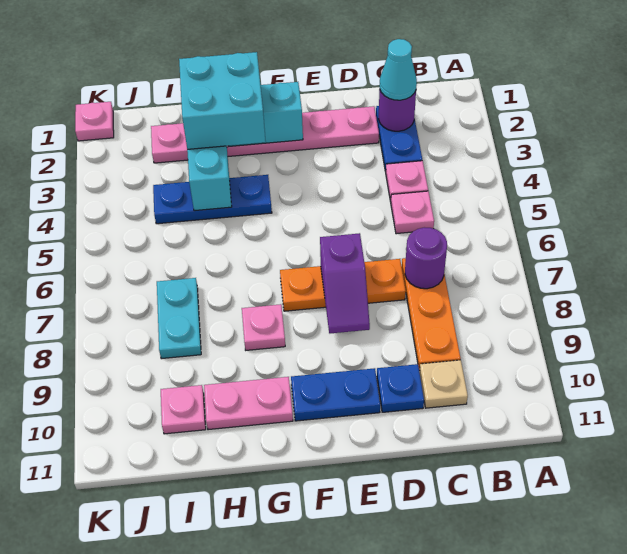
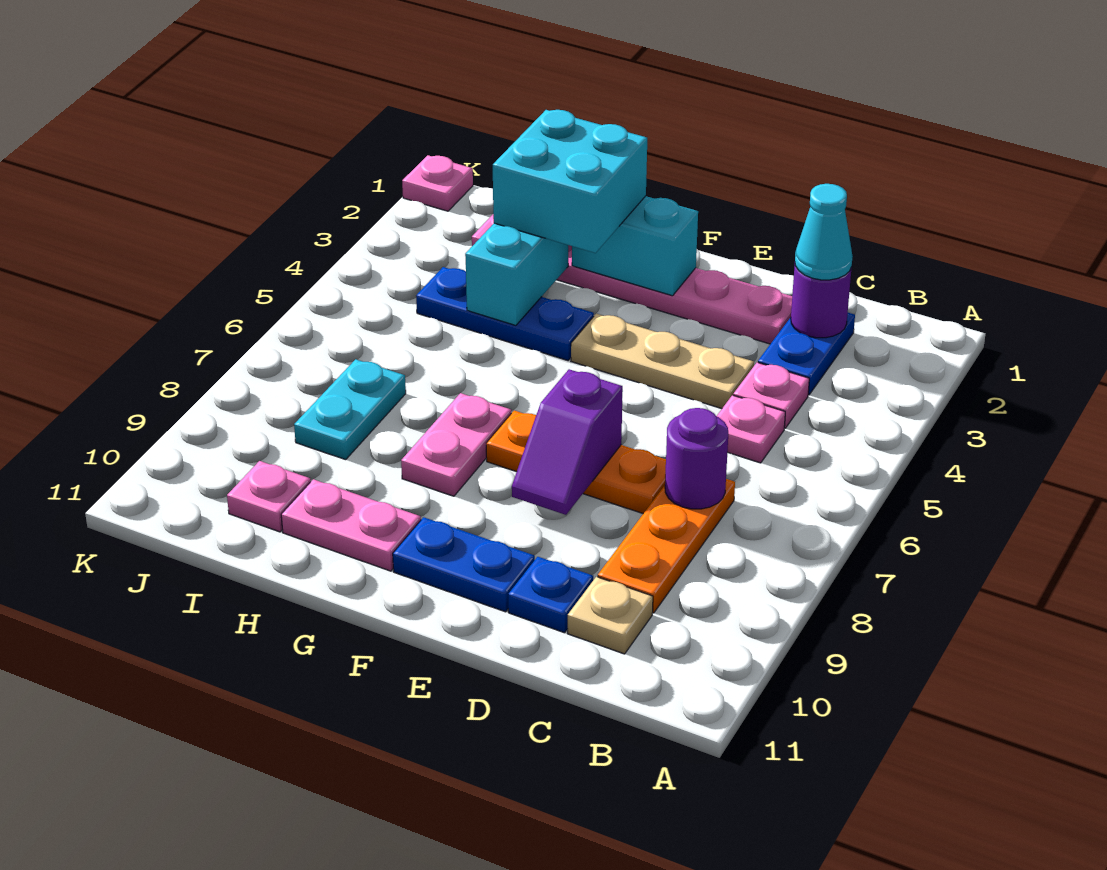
none -> tan plate D4:F4 level 1
pink plate G8 level 1 -> pink plate G7:G8 level 1

